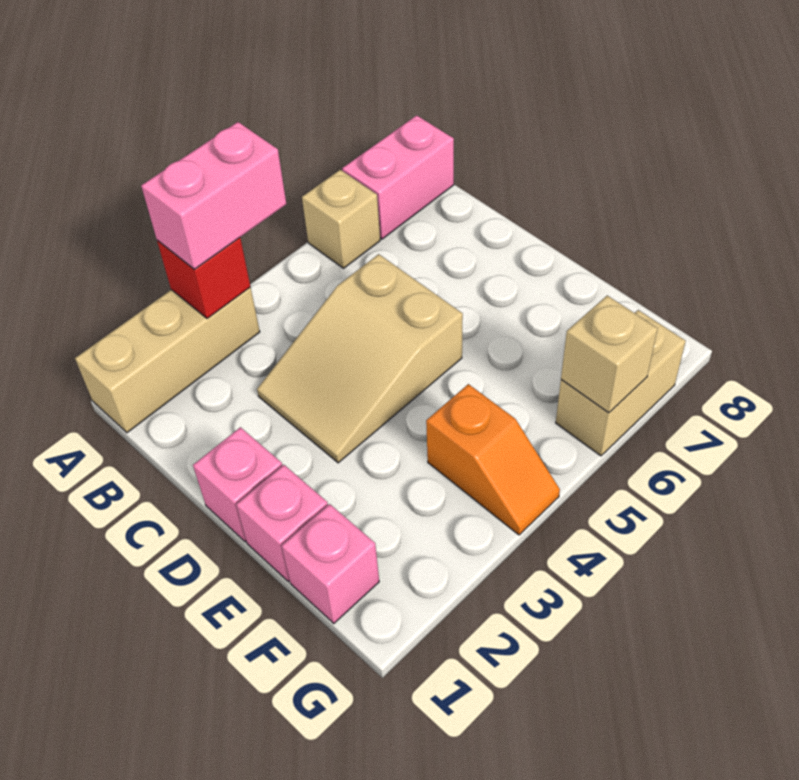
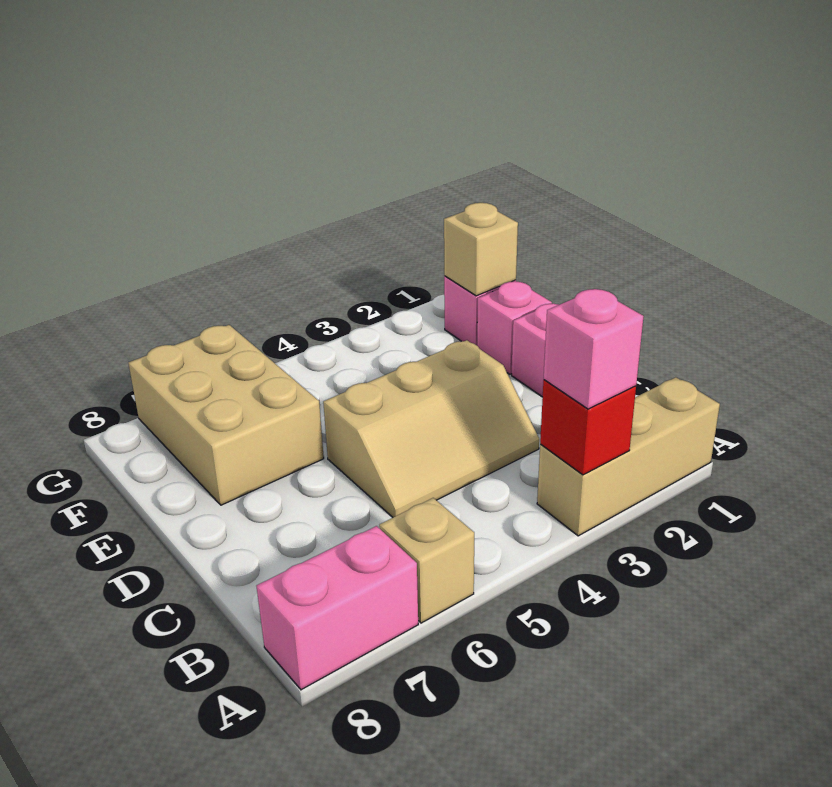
pink brick A3:A4 level 3 -> pink brick A3 level 3
tan slope C3:D5 level 1 top 5 -> tan slope C3:D5 level 1 top D
orange slope F4:G4 level 1 top F -> none
tan brick G6:G7 level 1 -> tan brick E6:G7 level 1
tan brick G6 level 2 -> tan brick F1 level 2

